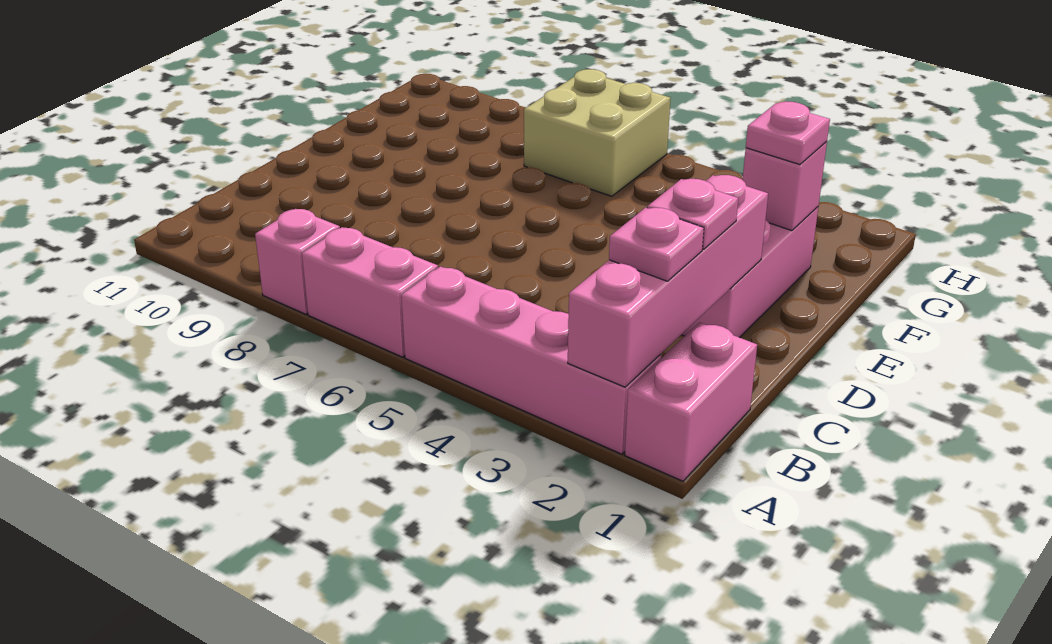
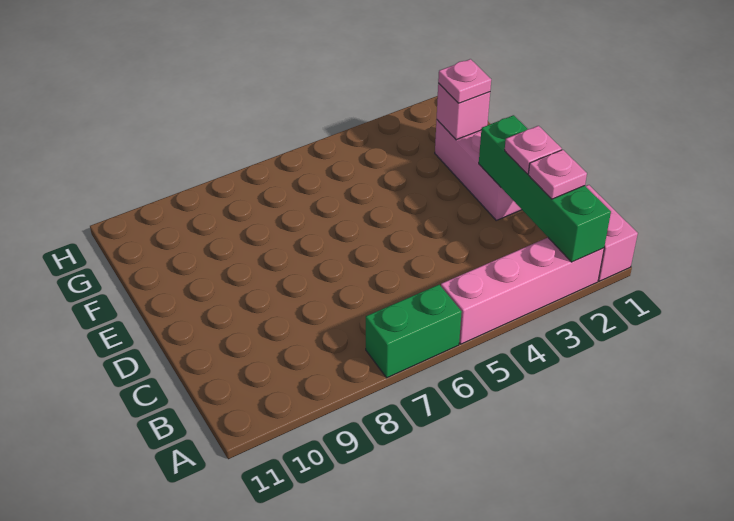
pink brick A2:D2 level 2 -> green brick A2:D2 level 2
pink brick A6:A7 level 1 -> green brick A6:A7 level 1
pink brick A8 level 1 -> none
tan brick G6:H7 level 1 -> none

